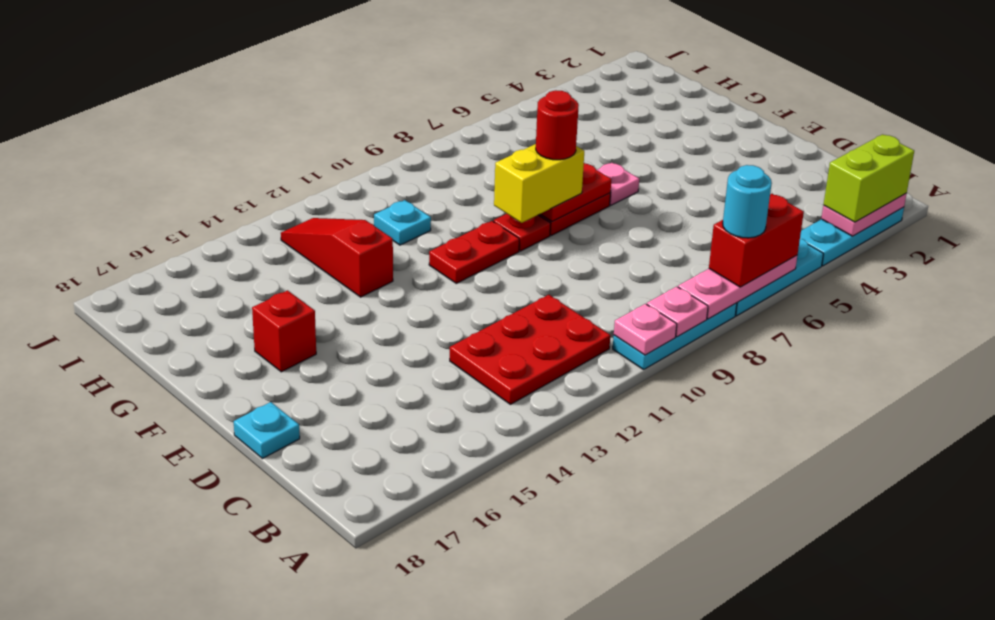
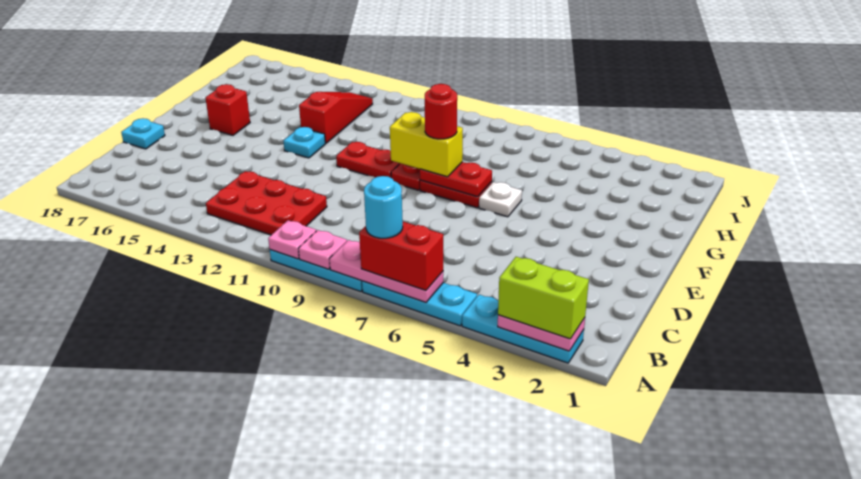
pink plate F6 level 1 -> white plate F6 level 1
cyan plate H11 level 1 -> cyan plate F13 level 1

